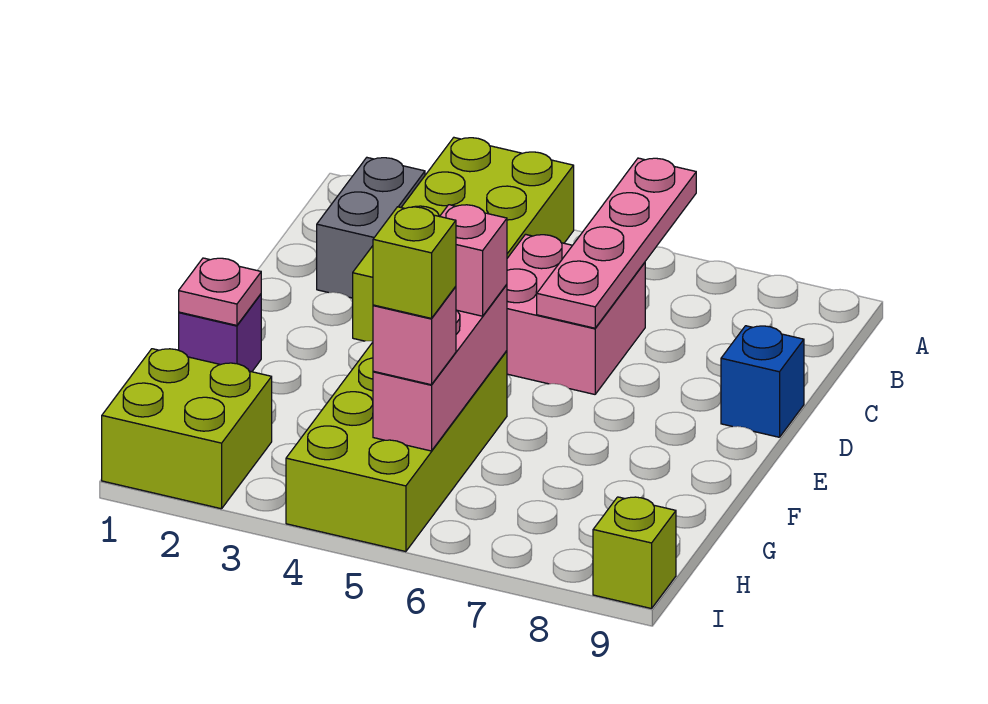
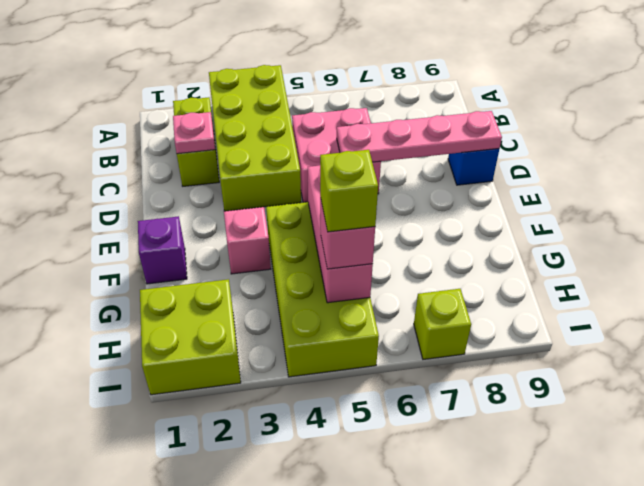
pink plate A6:D6 level 2 -> pink plate D6:D9 level 2
grey brick B2:C2 level 1 -> lime brick B2:C2 level 1
pink plate F1 level 2 -> pink plate C2 level 2
pink brick F5 level 3 -> pink brick F3 level 1
lime brick I9 level 1 -> lime brick I7 level 1

